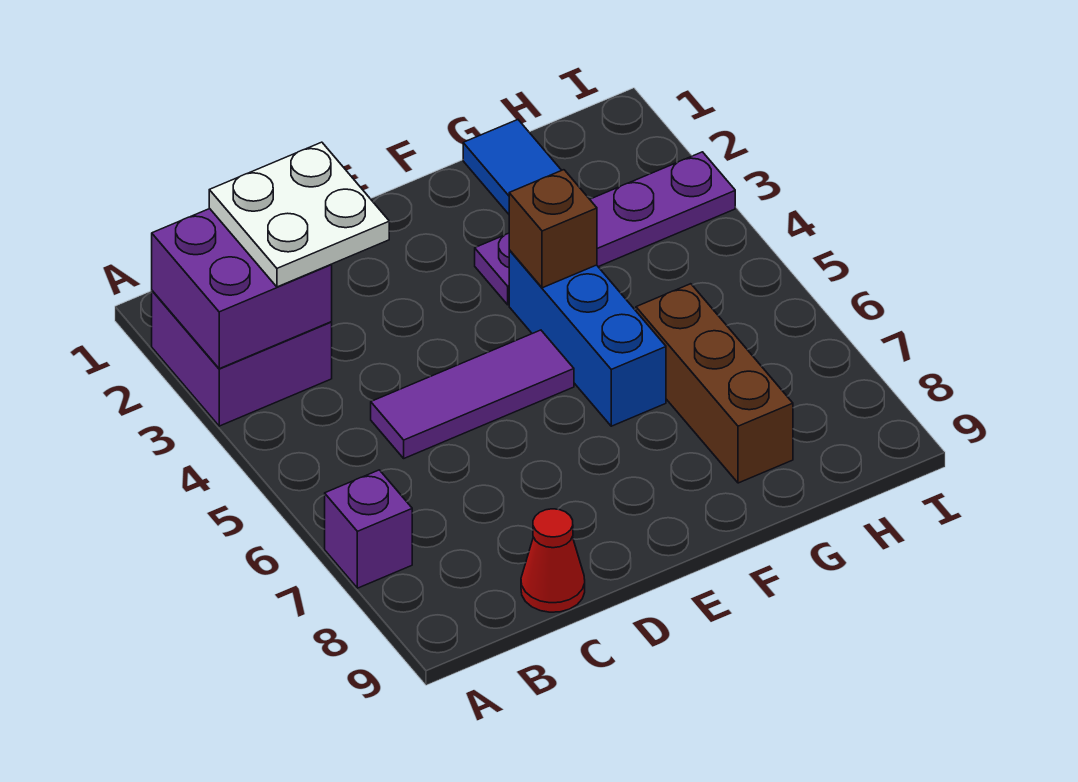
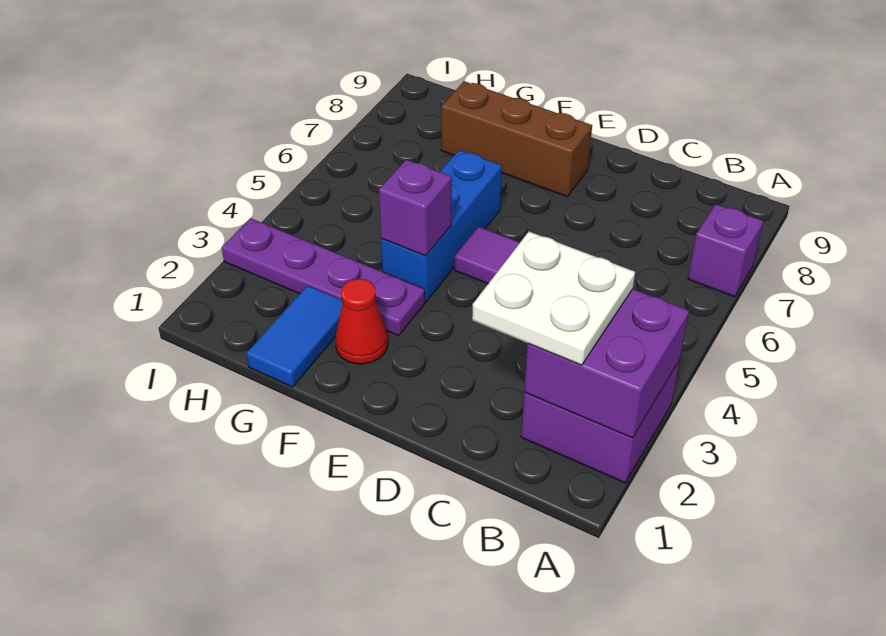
red cone C9 level 1 -> red cone F2 level 1
brown brick F4 level 2 -> purple brick F4 level 2
brown brick G6:G8 level 1 -> brown brick E8:G8 level 1

